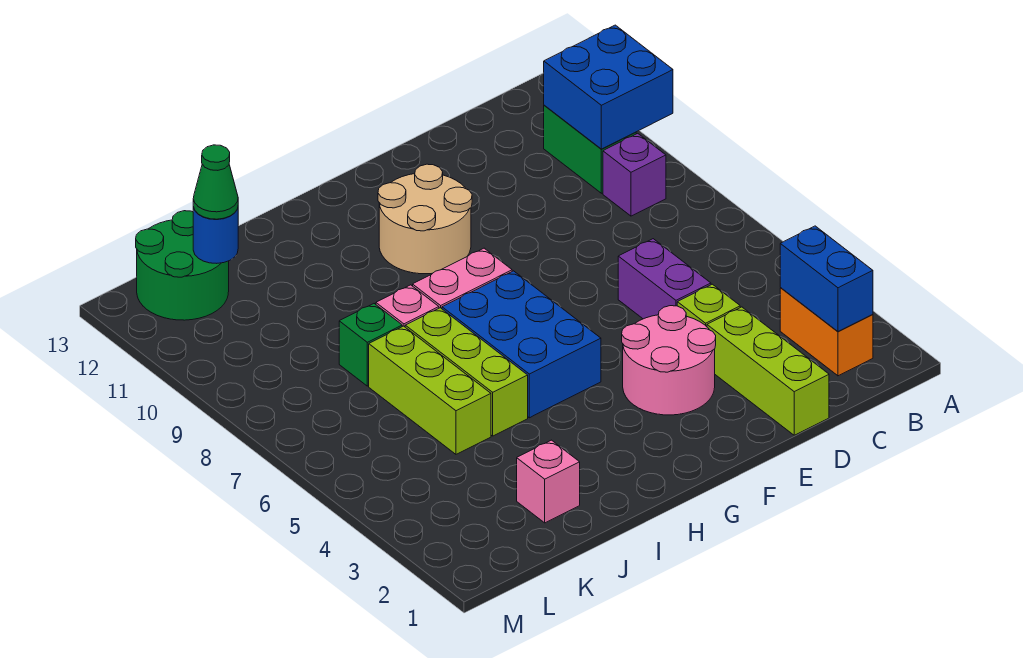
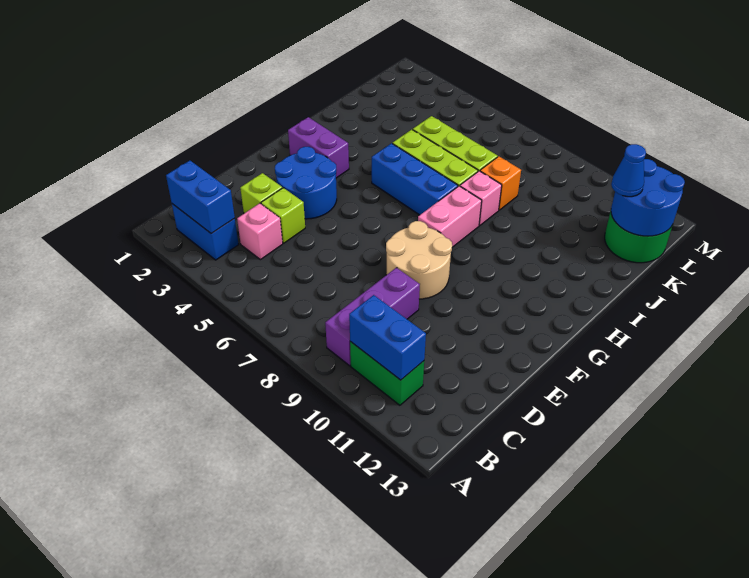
blue brick A10:B11 level 2 -> blue brick B10:B11 level 2
orange brick B2:B3 level 1 -> blue brick B2:B3 level 1
purple brick B9 level 1 -> purple brick B9:D9 level 1
lime brick D1:D3 level 1 -> lime brick D3 level 1
purple brick D5:D6 level 1 -> purple brick G2:G3 level 1
pink round brick E3:F4 level 1 -> blue round brick E3:F4 level 1
tan round brick F10:G11 level 1 -> tan round brick E8:F9 level 1
blue brick G5:H7 level 1 -> blue brick H5:H7 level 1
pink brick J2 level 1 -> pink brick C4 level 1
green brick J8 level 1 -> orange brick J8 level 1
blue round brick K12 level 2 -> blue round brick K12:L13 level 2
green cone K12 level 3 -> blue cone K12 level 3

